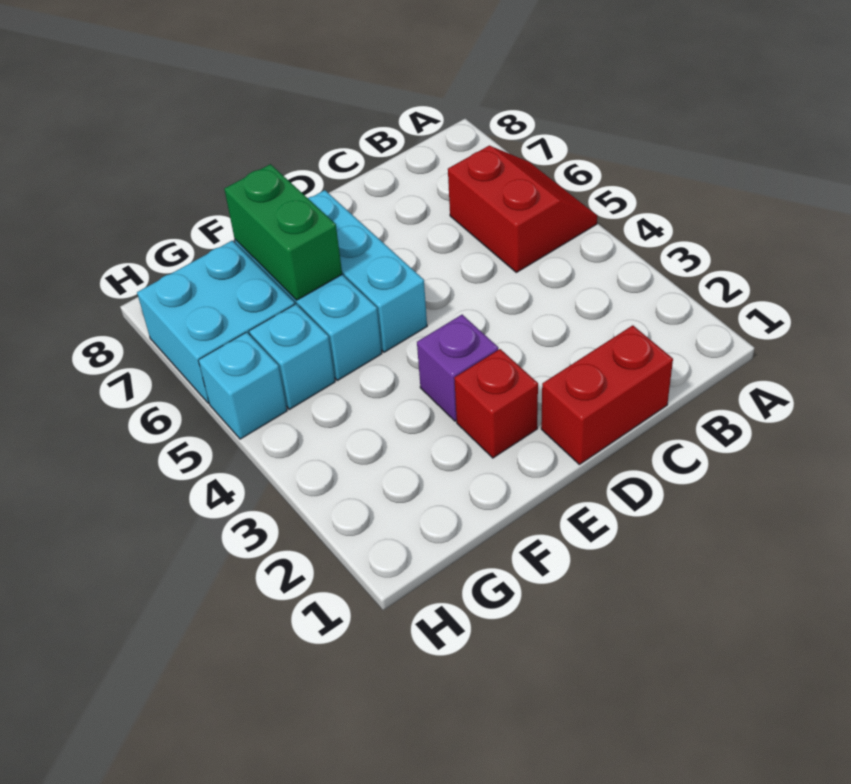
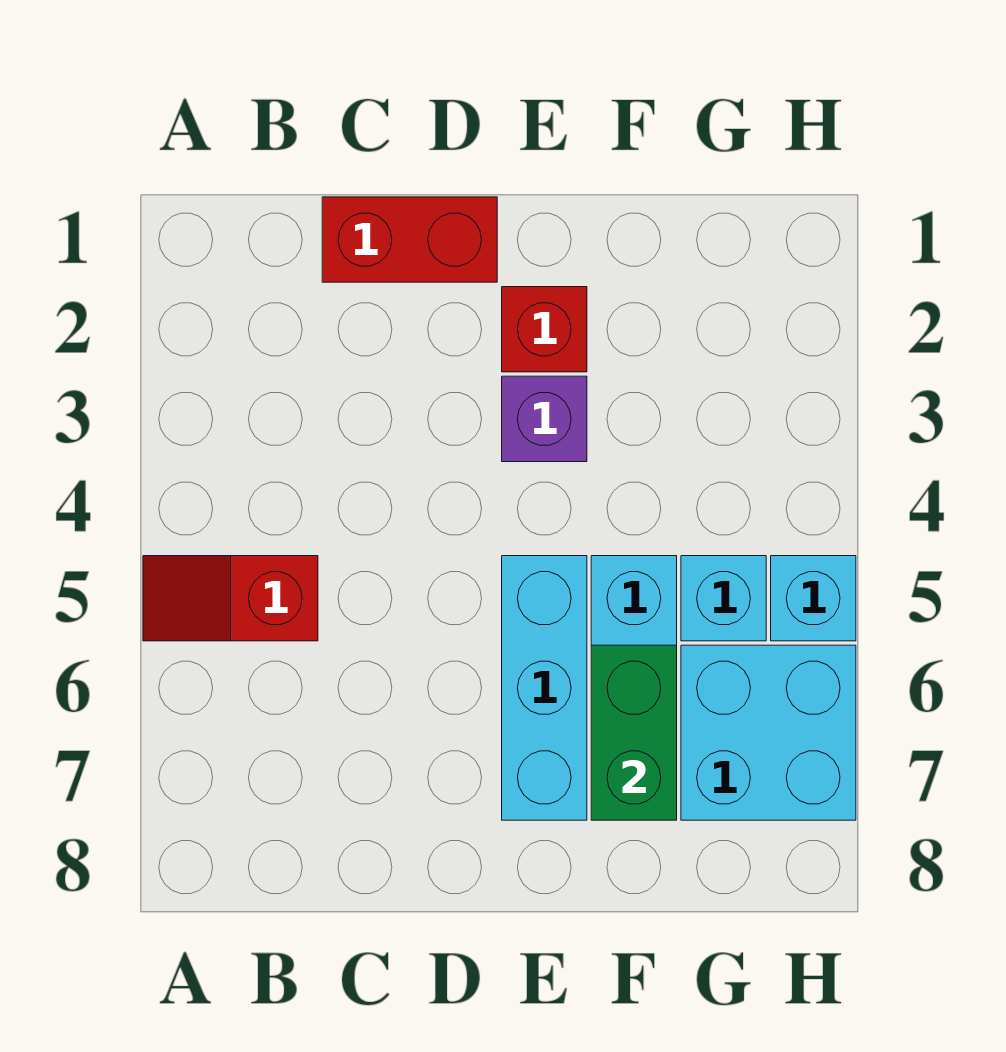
red slope A5:B6 level 1 top B -> red slope A5:B5 level 1 top B

